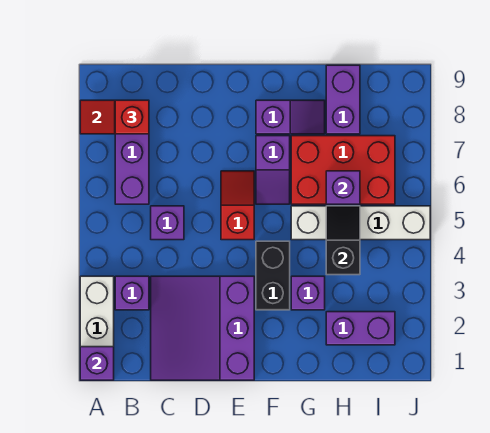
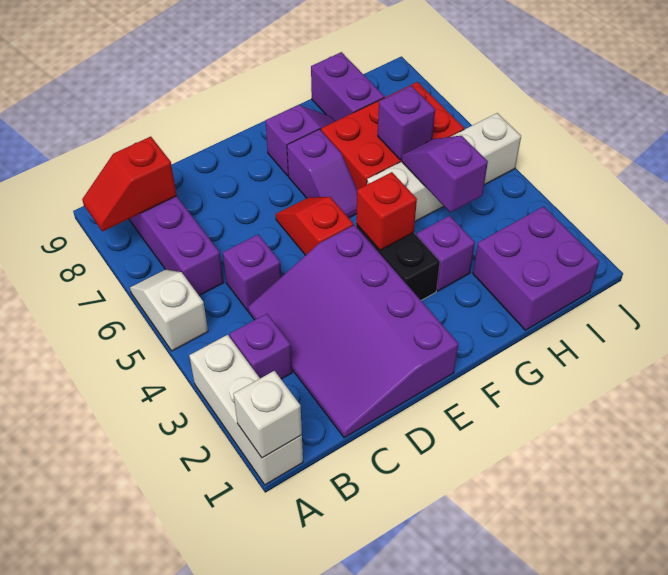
purple brick A1 level 2 -> white brick A1 level 2
none -> white slope A5:A6 level 1 top 5
red brick B8 level 3 -> red brick F4 level 2
purple slope C1:E3 level 1 top E -> purple slope C1:E4 level 1 top E
purple brick H2:I2 level 1 -> purple brick H1:I2 level 1
black slope H4:H5 level 2 top 4 -> purple slope H4:H5 level 2 top 4

